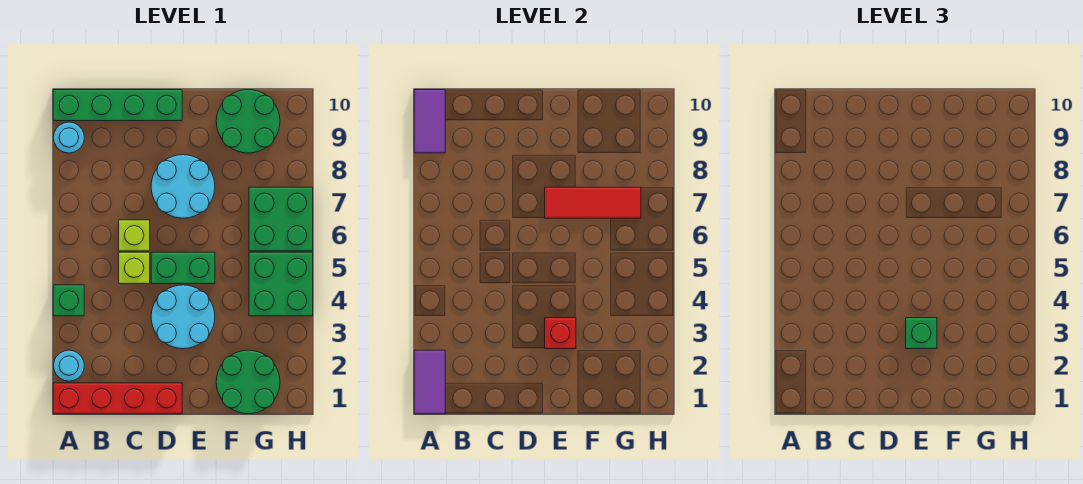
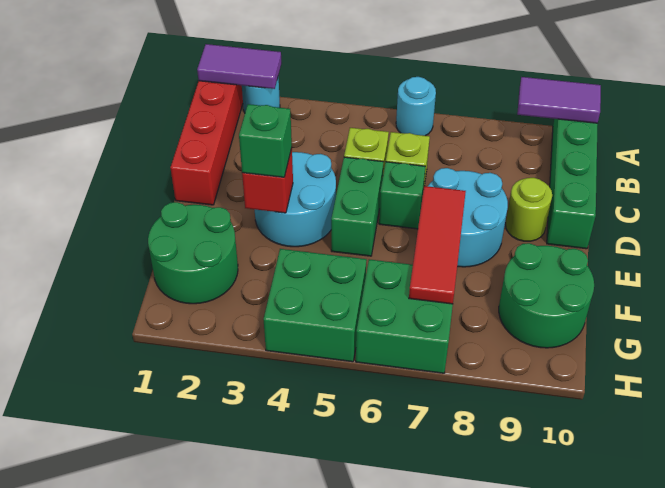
green brick A4 level 1 -> green brick D6 level 1
cyan round brick A9 level 1 -> cyan round brick A6 level 1
none -> lime round brick D9 level 1

